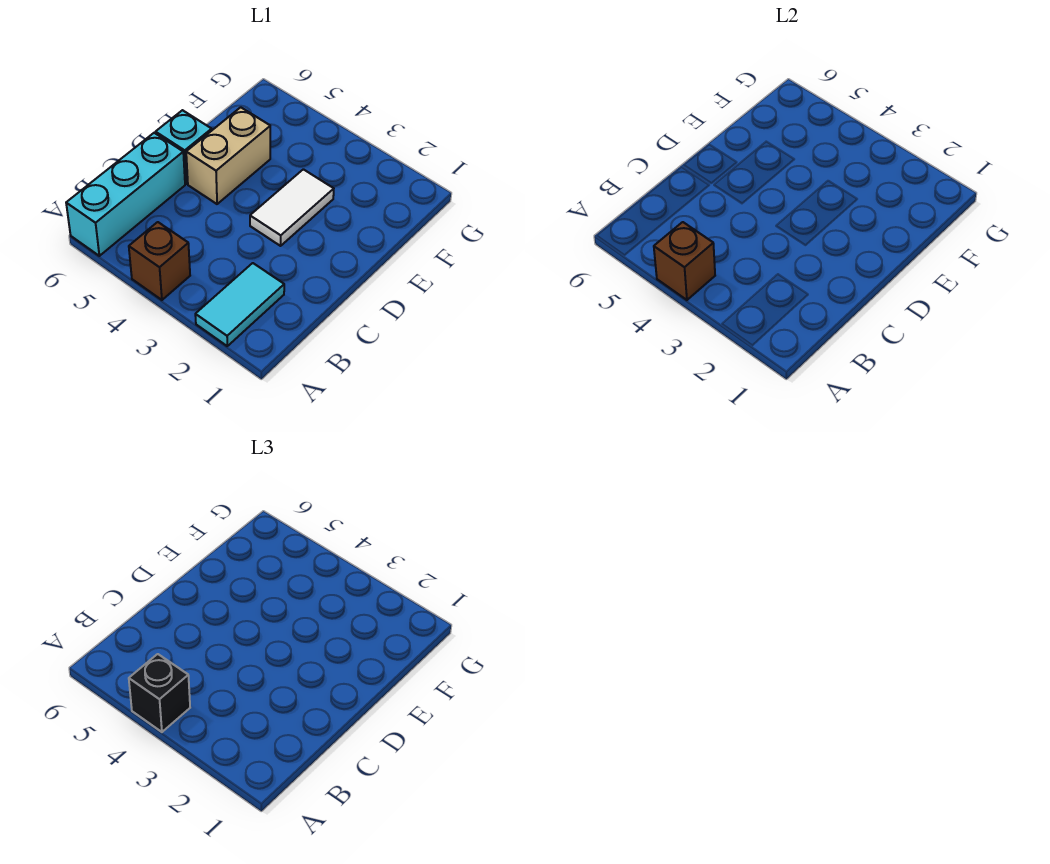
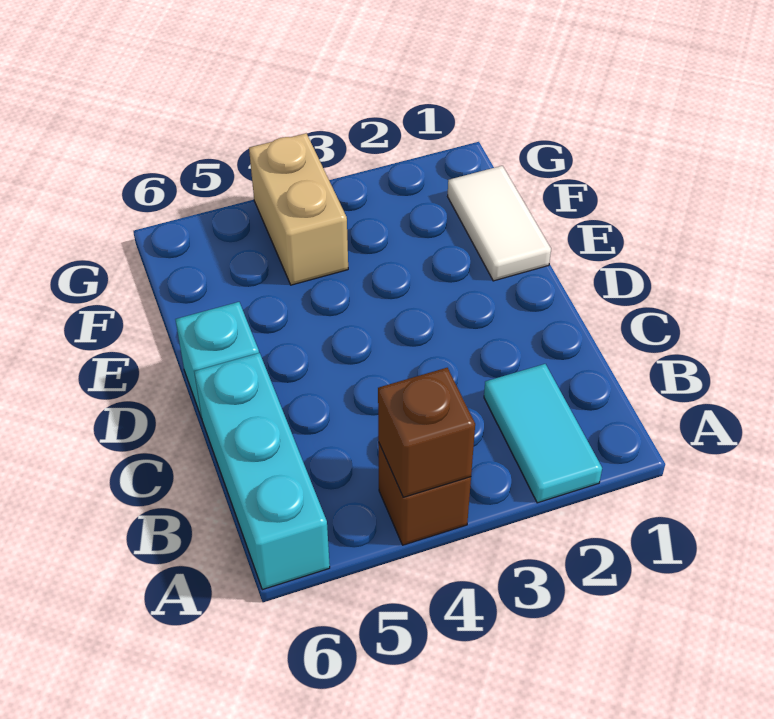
black brick A4 level 3 -> none
white tile D3:E3 level 1 -> white tile E1:F1 level 1
tan brick D5:E5 level 1 -> tan brick F4:G4 level 1

